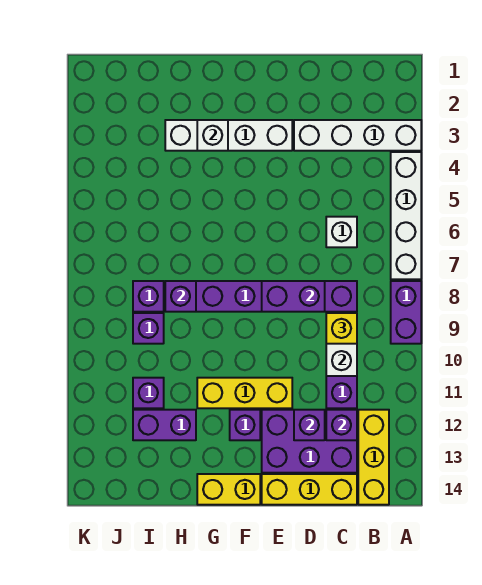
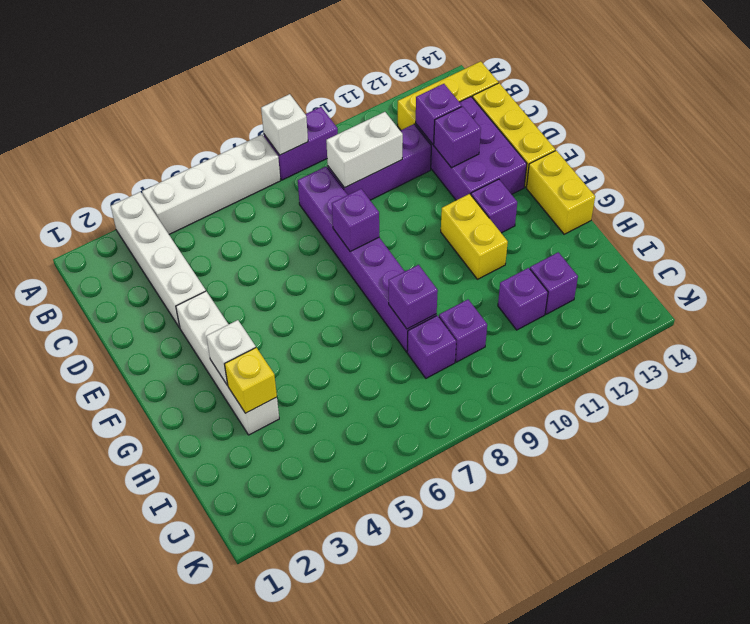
white brick C6 level 1 -> white brick A8 level 2
yellow brick C9 level 3 -> yellow brick H3 level 2
purple brick D8:E8 level 2 -> purple brick E8 level 2
yellow brick E11:G11 level 1 -> yellow brick F11:G11 level 1
purple brick H12:I12 level 1 -> purple brick I12 level 1

